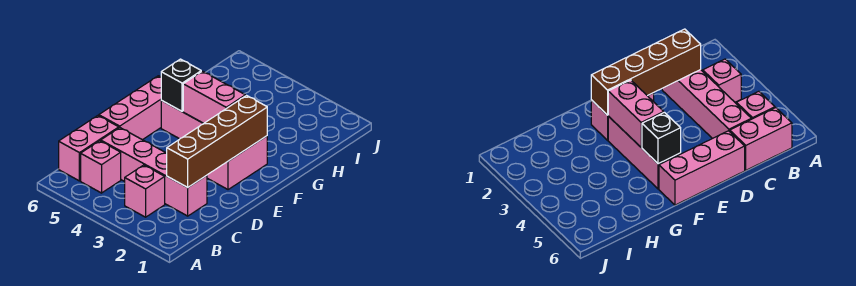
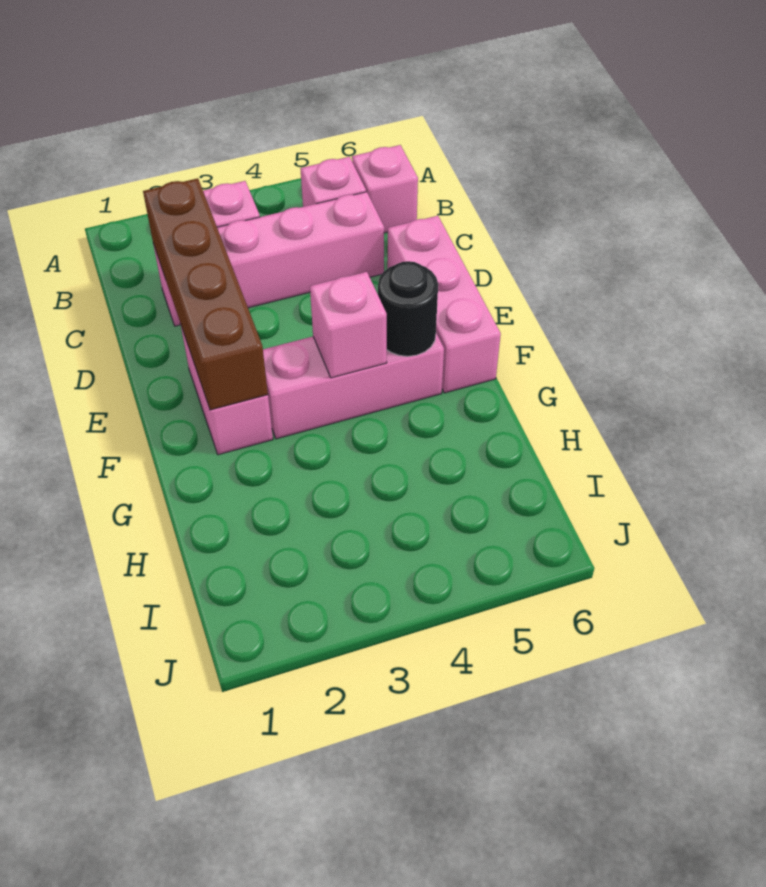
pink brick B6:C6 level 1 -> pink brick B6 level 1
pink brick F3:F4 level 2 -> pink brick F4 level 2
black brick F5 level 2 -> black round brick F5 level 2

